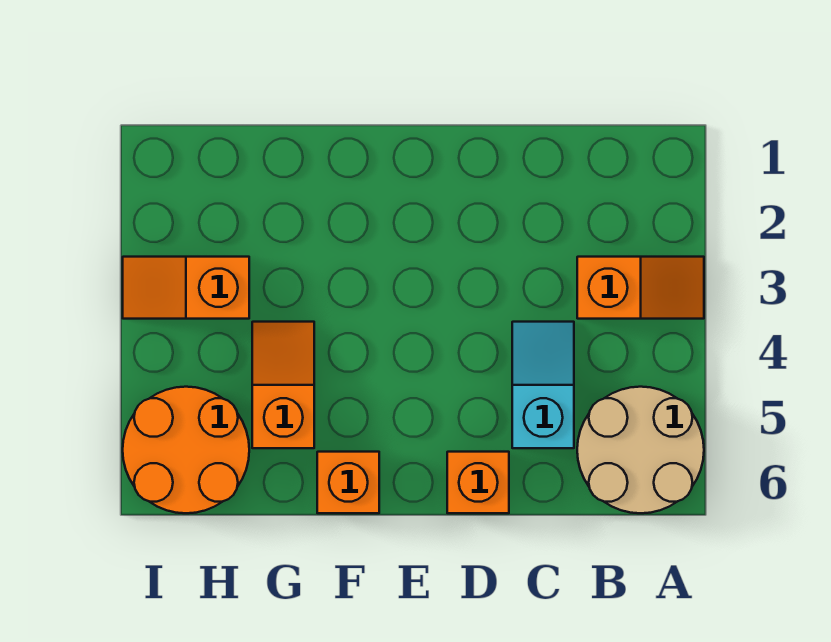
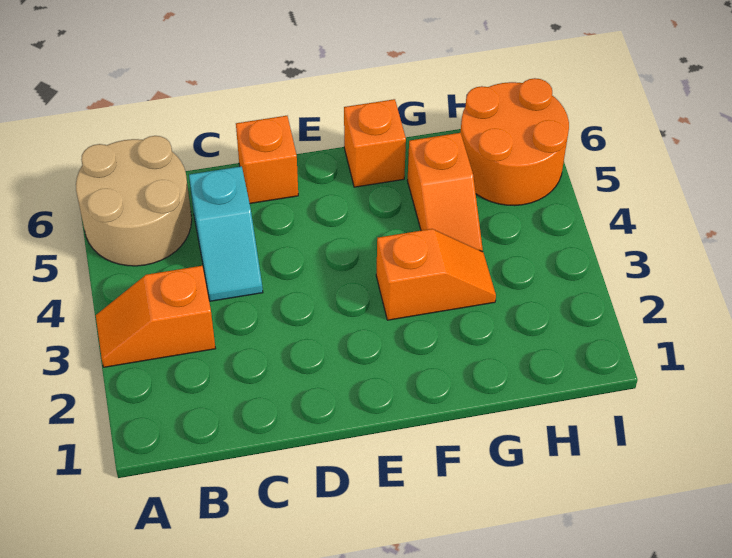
orange slope H3:I3 level 1 top H -> orange slope F3:G3 level 1 top F

